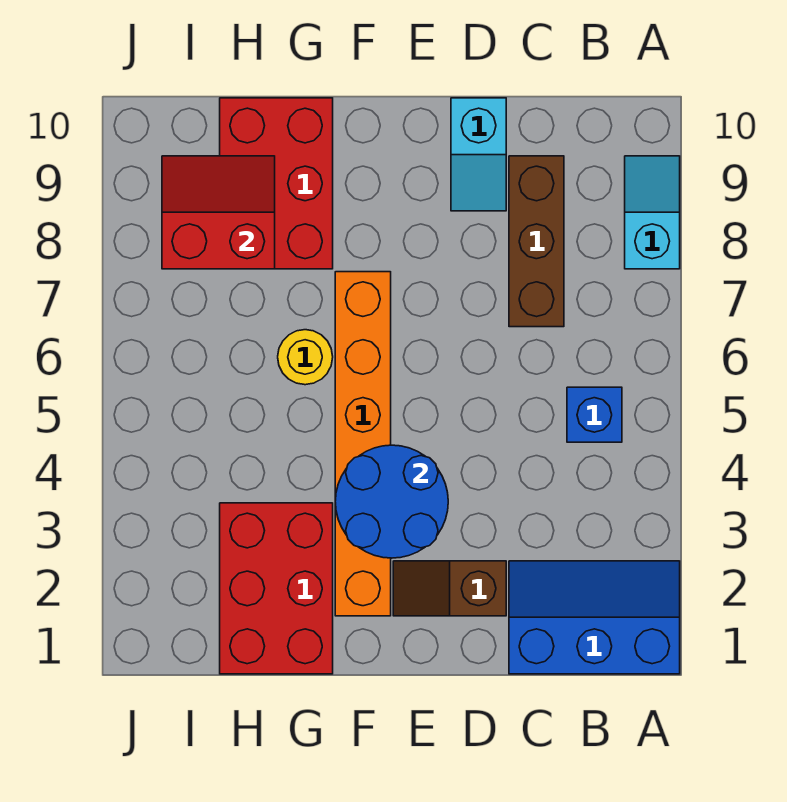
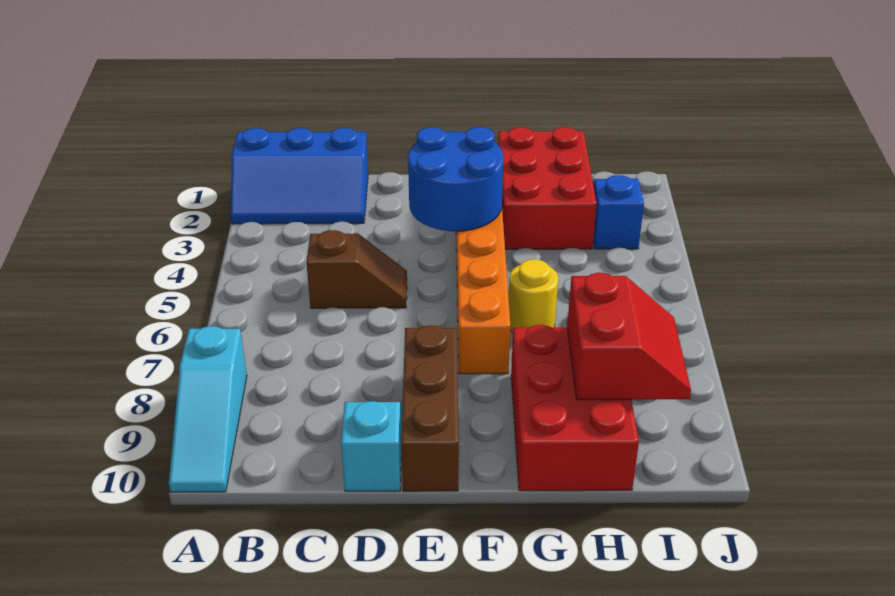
cyan slope A8:A9 level 1 top 8 -> cyan slope A8:A10 level 1 top 8
blue brick B5 level 1 -> blue brick I3 level 1
brown brick C7:C9 level 1 -> brown brick E8:E10 level 1
brown slope D2:E2 level 1 top D -> brown slope C5:D5 level 1 top C
red slope H8:I9 level 2 top 8 -> red slope H8:I9 level 2 top H

